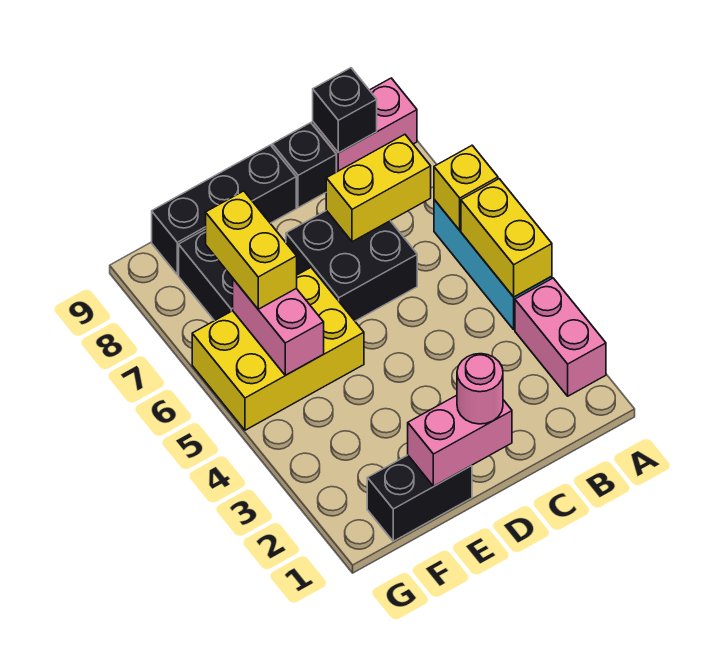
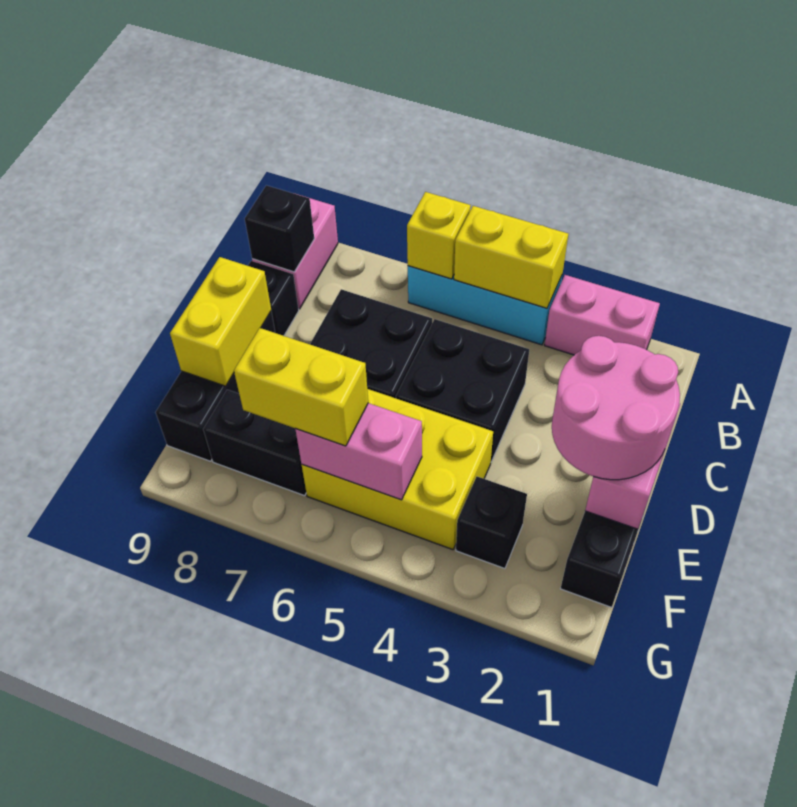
yellow brick B7:C7 level 2 -> yellow brick D9:E9 level 2
none -> black brick C4:D5 level 1
pink round brick D1 level 3 -> pink round brick D1:E2 level 3
yellow brick E5:G6 level 1 -> yellow brick E4:F6 level 1
none -> black brick F3 level 1

